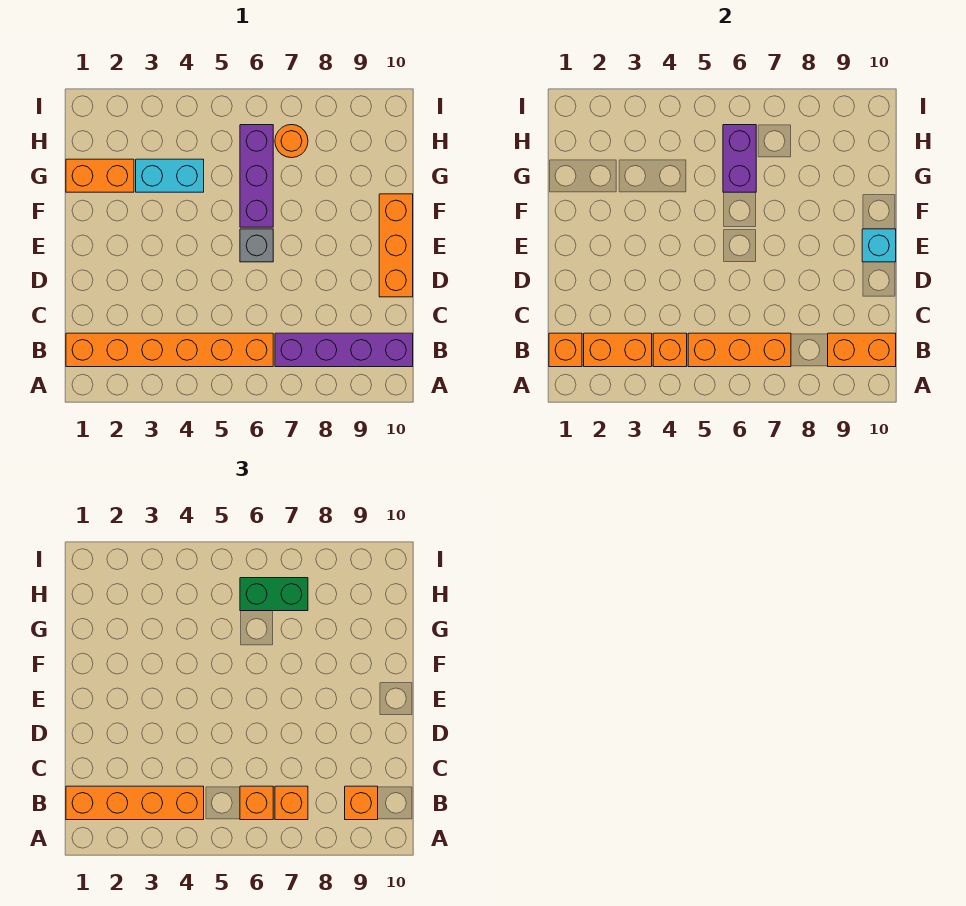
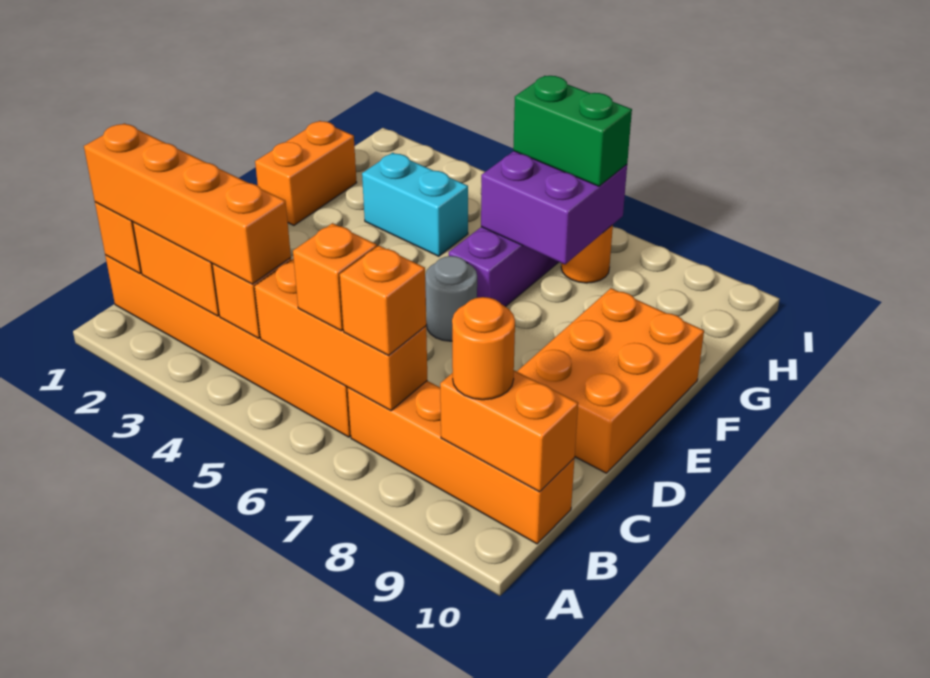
purple brick B7:B10 level 1 -> orange brick B7:B10 level 1
orange brick B9 level 3 -> orange round brick B9 level 3
orange brick D10:F10 level 1 -> orange brick D9:F10 level 1
grey brick E6 level 1 -> grey round brick E6 level 1
cyan brick E10 level 2 -> none
orange brick G1:G2 level 1 -> orange brick F1:G1 level 1
purple brick G6:H6 level 2 -> purple brick G6:H7 level 2

